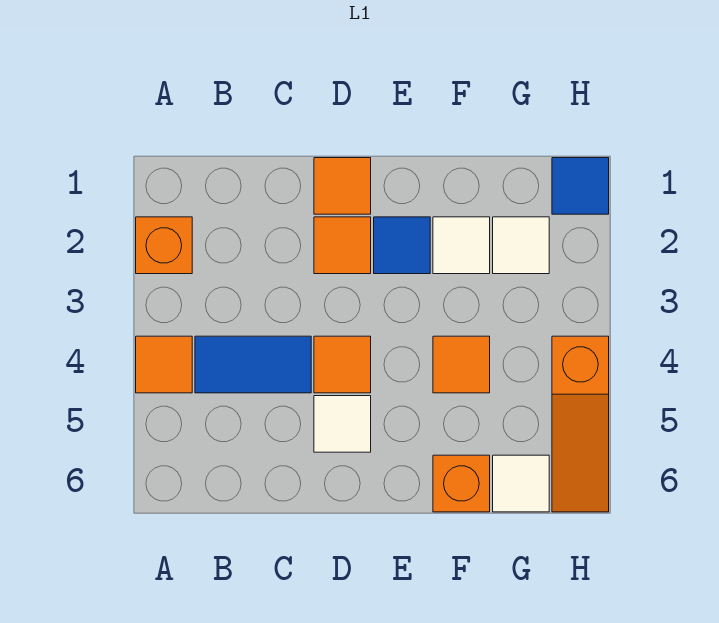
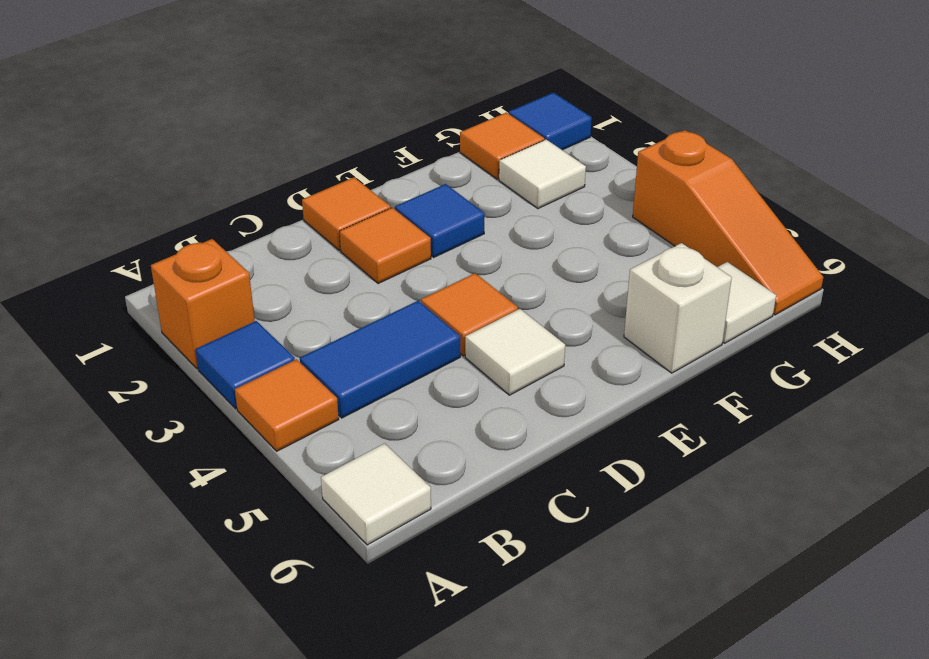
none -> blue tile A3 level 1
white tile F2 level 1 -> white tile A6 level 1
orange tile F4 level 1 -> orange tile G1 level 1
orange brick F6 level 1 -> white brick F6 level 1

